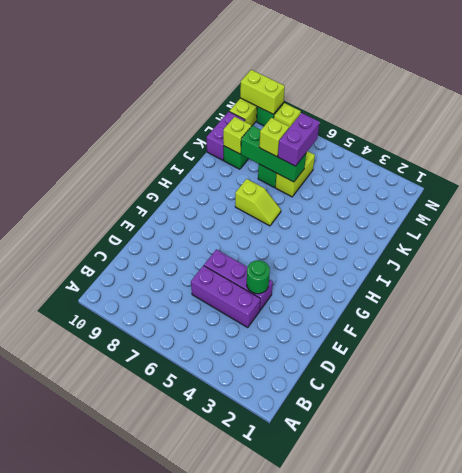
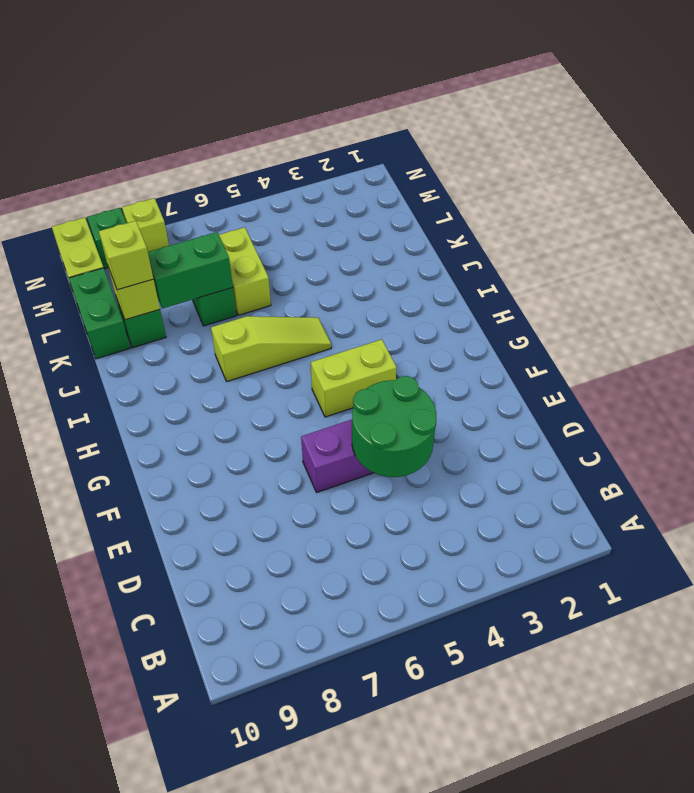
purple brick D4:D6 level 1 -> none
green round brick E4 level 2 -> green round brick D4:E5 level 2
lime slope I6:I7 level 1 top 7 -> lime slope I5:I7 level 1 top 7
green brick K6:K8 level 2 -> green brick K7:K8 level 2
purple brick K6:L6 level 3 -> none
lime brick K7 level 3 -> lime brick K9 level 3
purple brick K10:L10 level 1 -> green brick K10:L10 level 1
lime brick N9:N10 level 2 -> lime brick G4:G5 level 1

